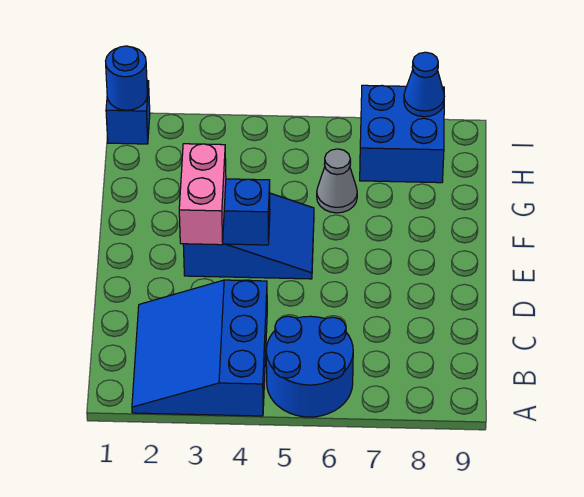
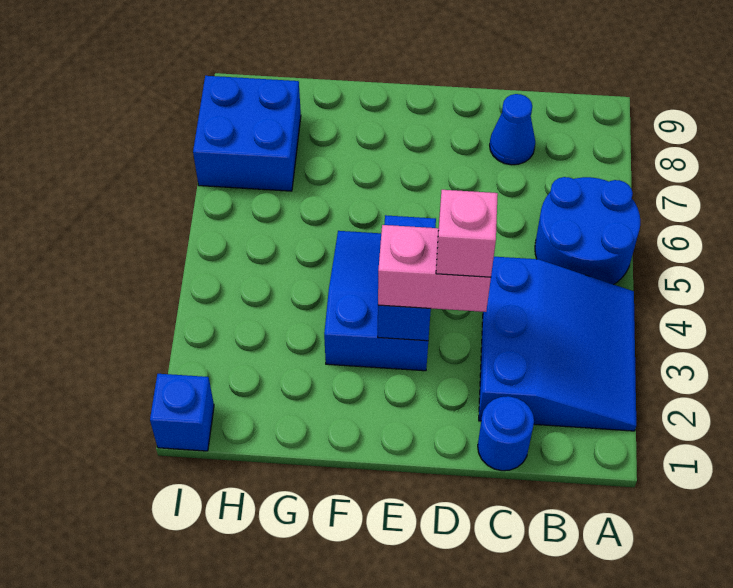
blue slope A2:C4 level 1 top 4 -> blue slope A2:C4 level 1 top C
none -> pink brick D3 level 4
grey cone G6 level 1 -> none
blue round brick I1 level 2 -> blue round brick C1 level 1
blue cone I8 level 2 -> blue cone C8 level 1

